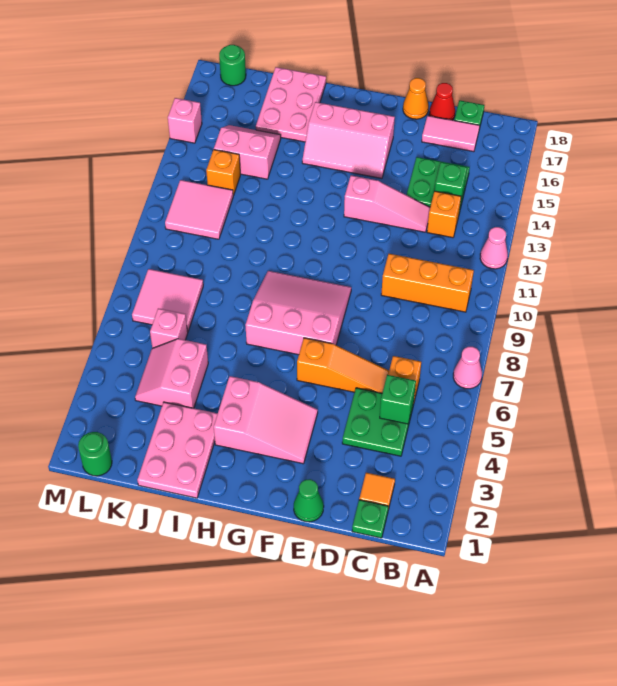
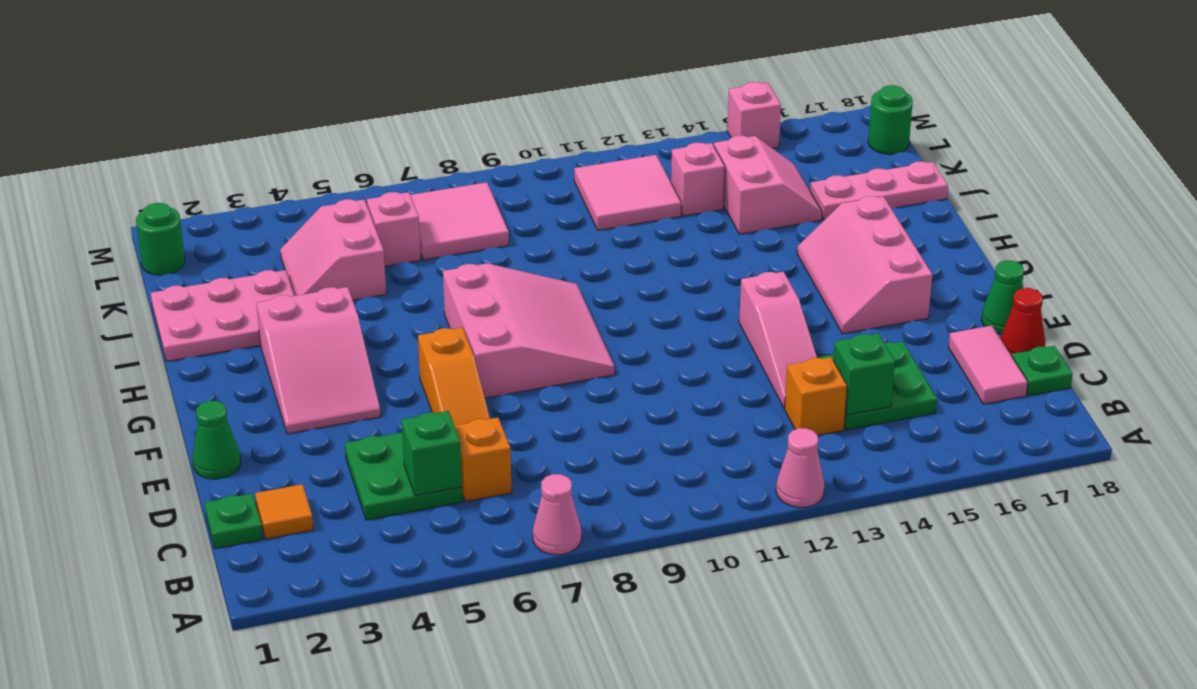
orange brick B10:D10 level 1 -> none
orange cone E18 level 1 -> green cone E18 level 1
pink plate I16:J18 level 1 -> pink plate J16:J18 level 1
pink slope J4:K5 level 1 top J -> pink slope J4:K5 level 1 top 5
orange brick K13 level 1 -> pink brick K13 level 1

